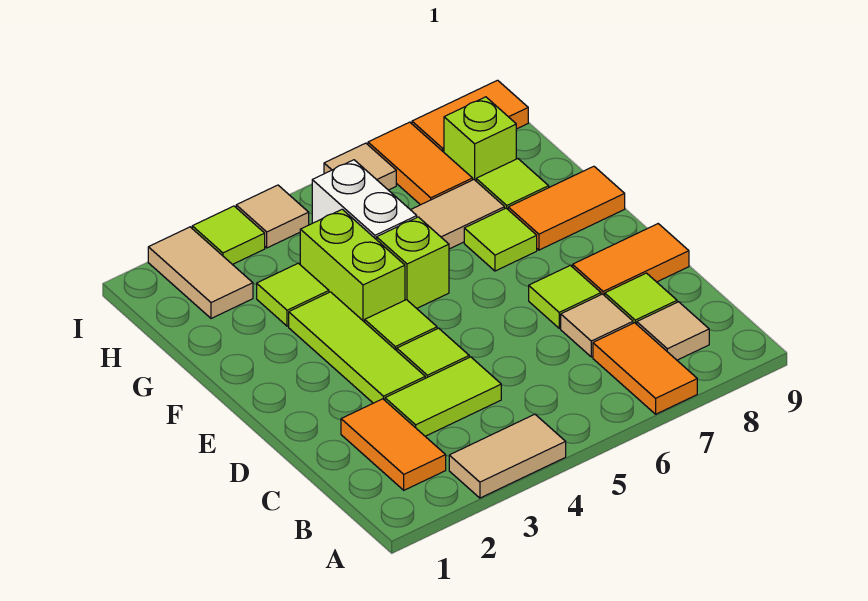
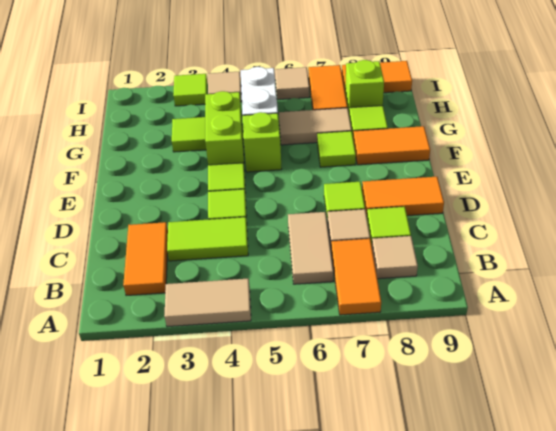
lime tile D3:F3 level 1 -> none
tan tile H2:I2 level 1 -> tan tile B6:C6 level 1

